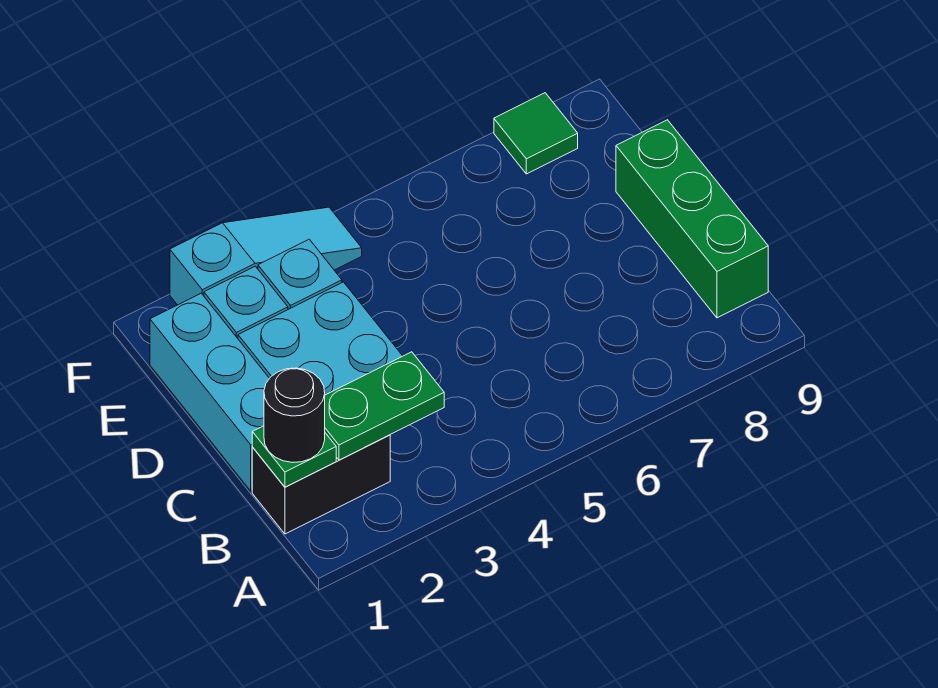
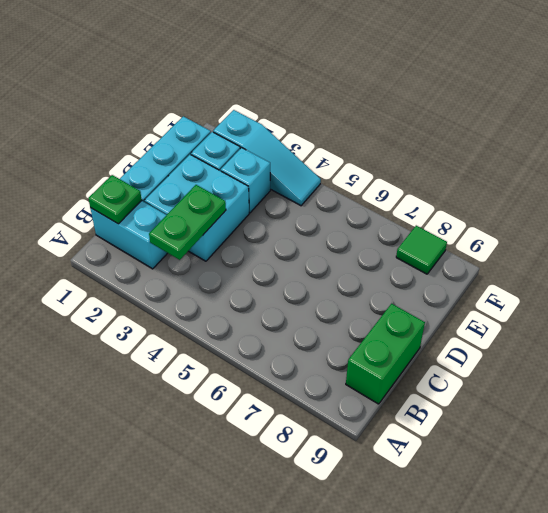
black brick B1:B2 level 1 -> cyan brick B1:B2 level 1
black round brick B1 level 3 -> none
green plate B2:B3 level 2 -> green plate B3:C3 level 2
green brick B9:D9 level 1 -> green brick B9:C9 level 1

